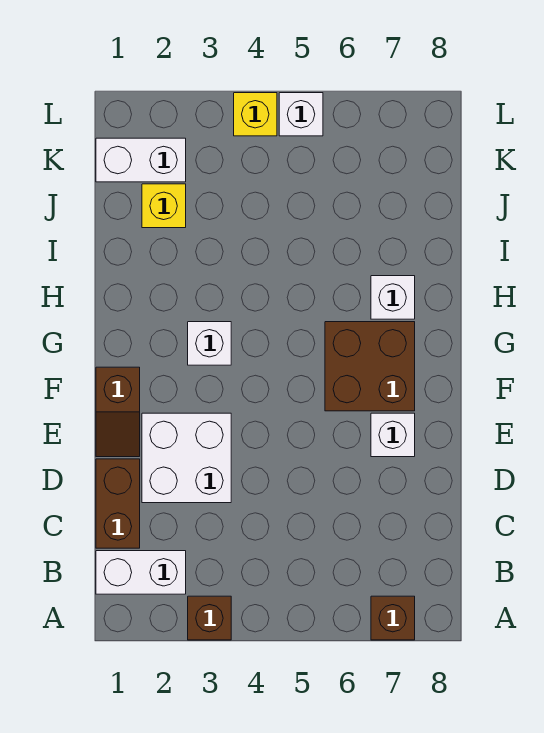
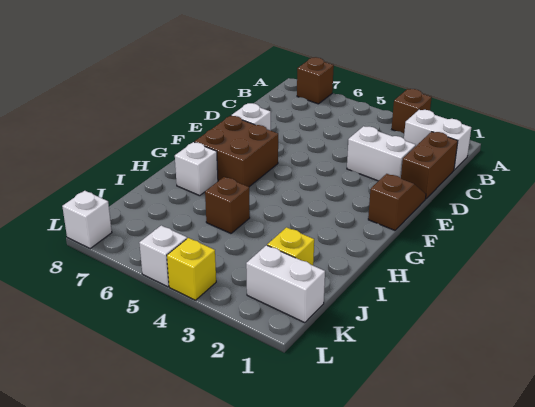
white brick D2:E3 level 1 -> white brick D2:D3 level 1
white brick G3 level 1 -> white brick L8 level 1
none -> brown brick I5 level 1

